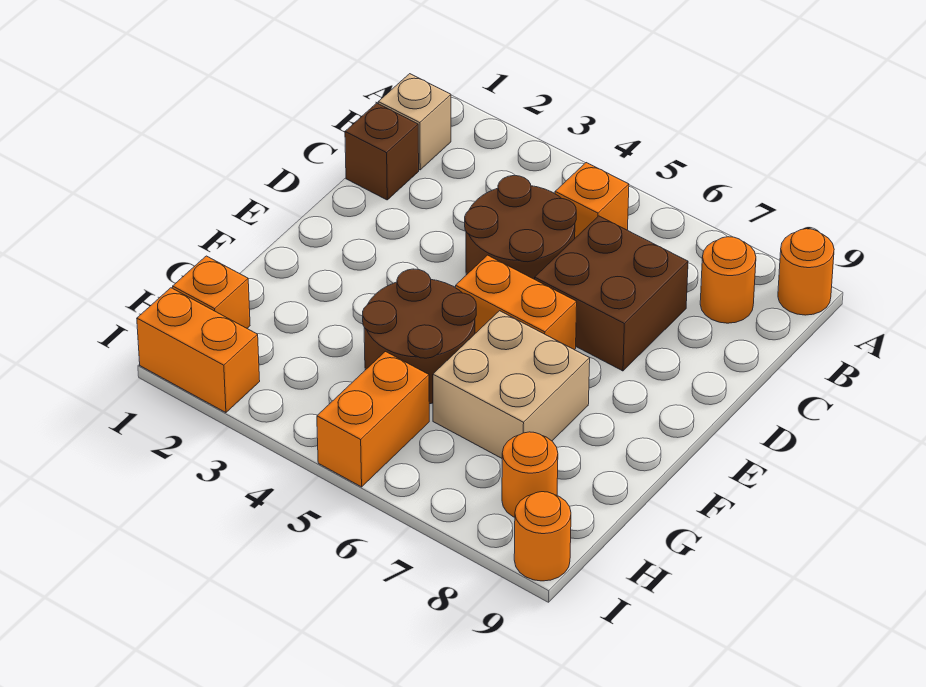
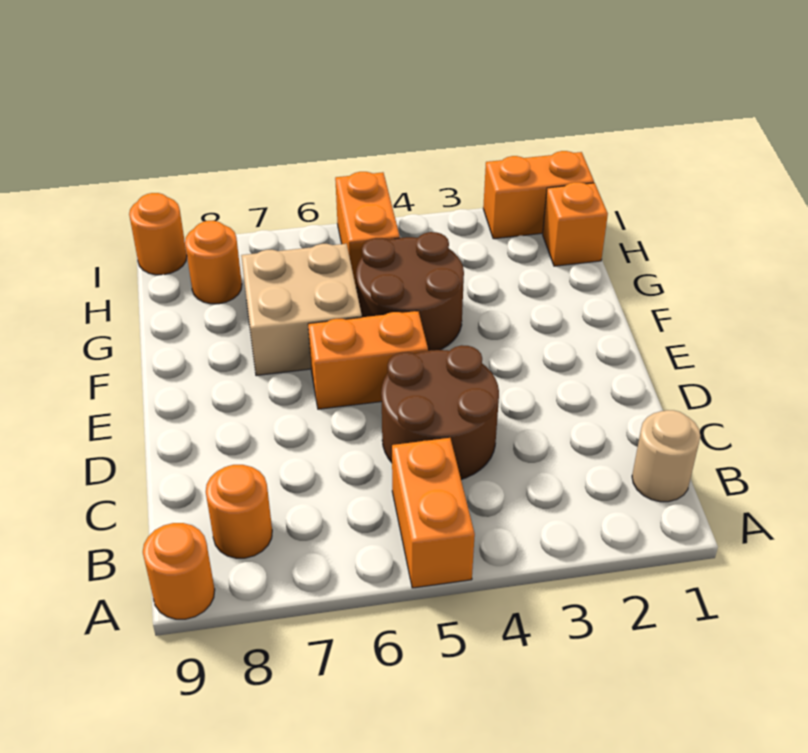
tan brick B1 level 1 -> tan round brick B1 level 1
orange brick B5 level 1 -> orange brick A5:B5 level 1
brown brick C1 level 1 -> none
brown brick C6:D7 level 1 -> none

